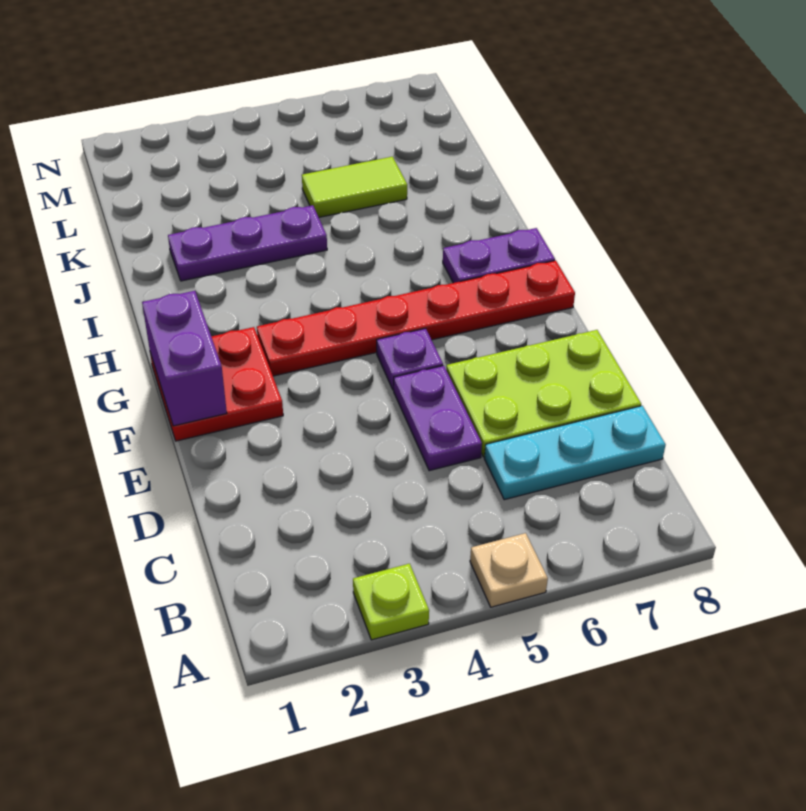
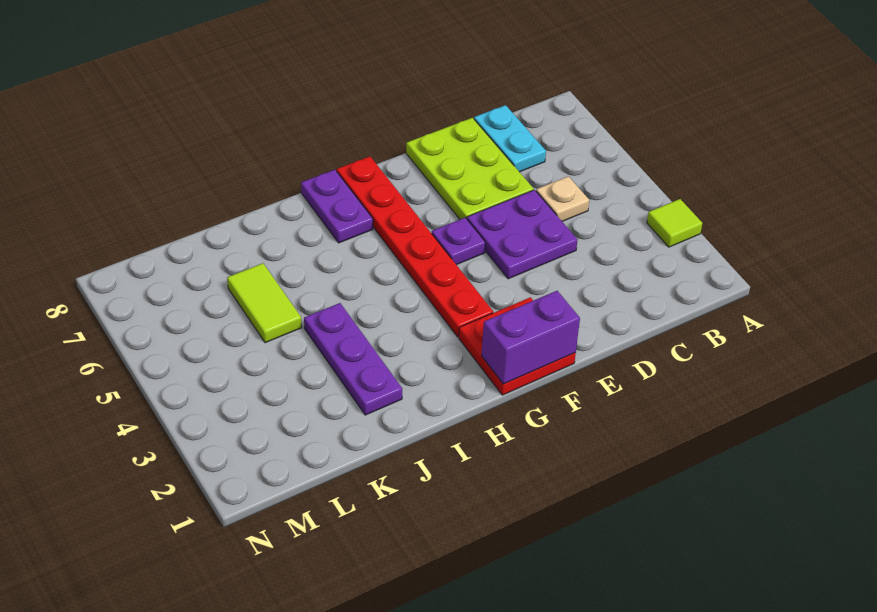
lime plate A3 level 1 -> lime tile A3 level 1
tan plate A5 level 1 -> tan plate C5 level 1
cyan plate C6:C8 level 1 -> cyan plate C7:C8 level 1
purple plate D5:E5 level 1 -> purple plate D4:E5 level 1

